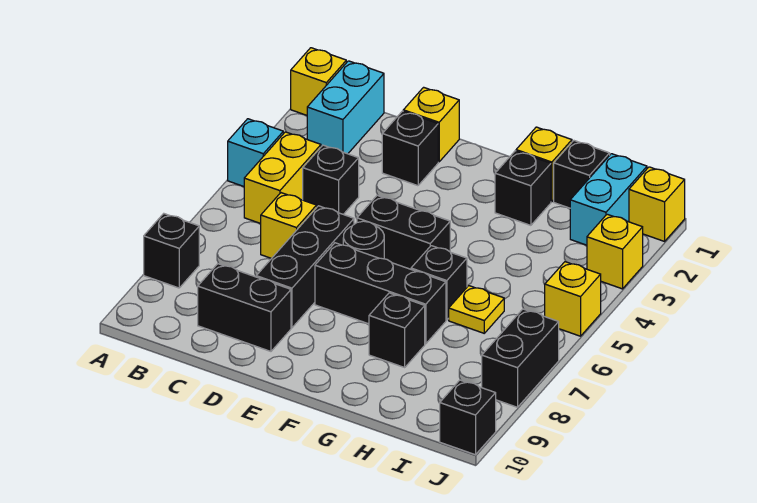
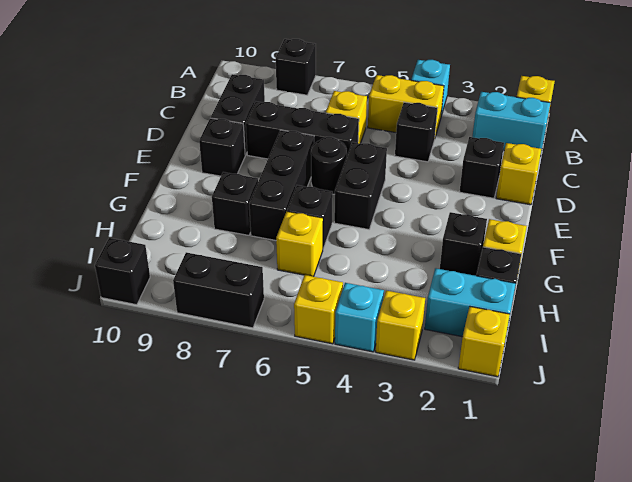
none -> black brick E9 level 1
yellow plate H6 level 1 -> yellow brick H6 level 1
none -> cyan brick J4 level 1

